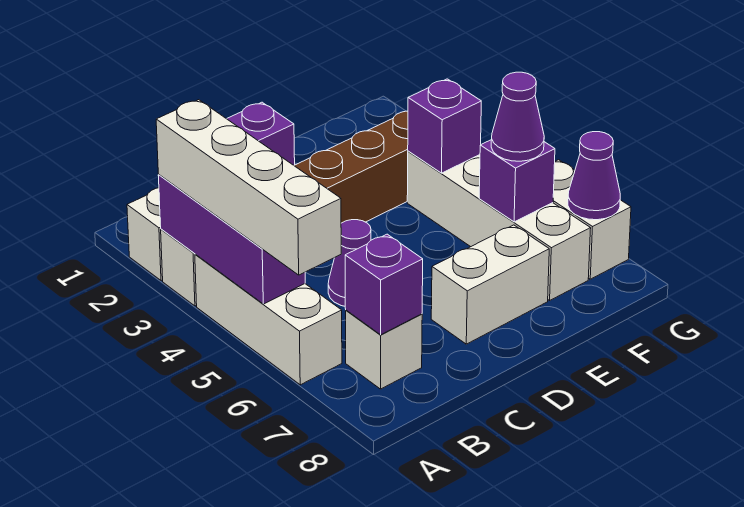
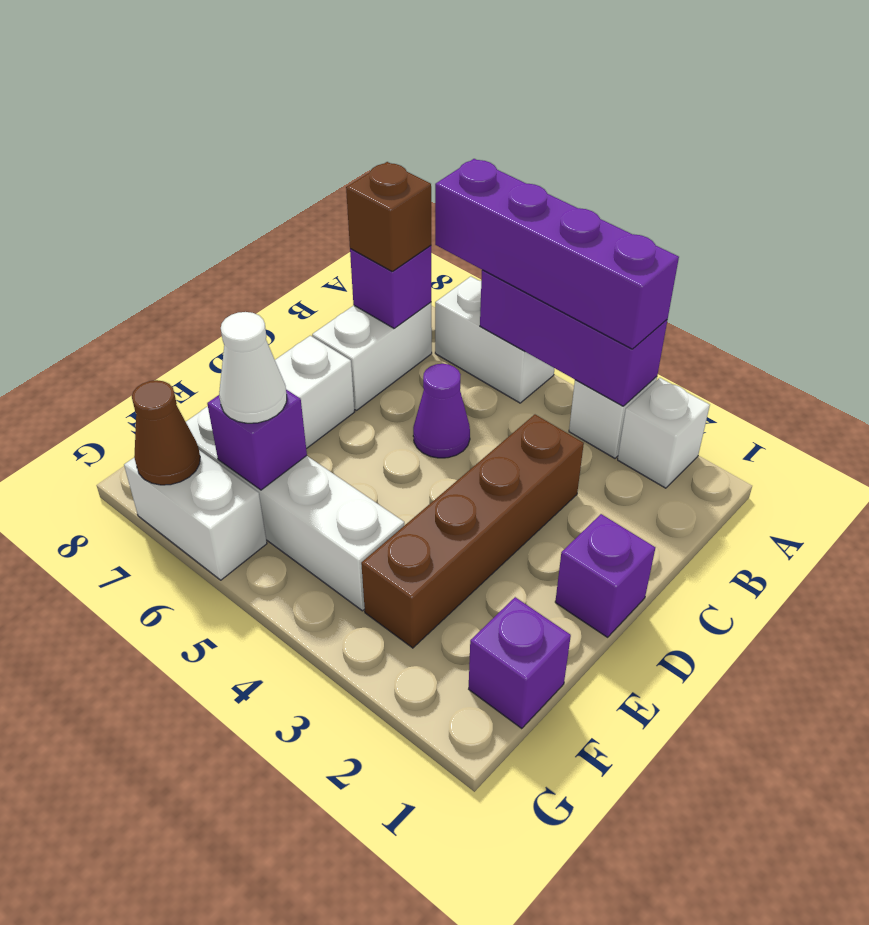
white brick A3:A6 level 3 -> purple brick A3:A6 level 3
white brick A4:A6 level 1 -> white brick A5:A6 level 1
white brick B7 level 1 -> white brick B7:C7 level 1
none -> brown brick B7 level 3
purple brick F4 level 2 -> purple brick F1 level 1
purple cone F6 level 3 -> white cone F6 level 3
purple cone G7 level 2 -> brown cone G7 level 2

